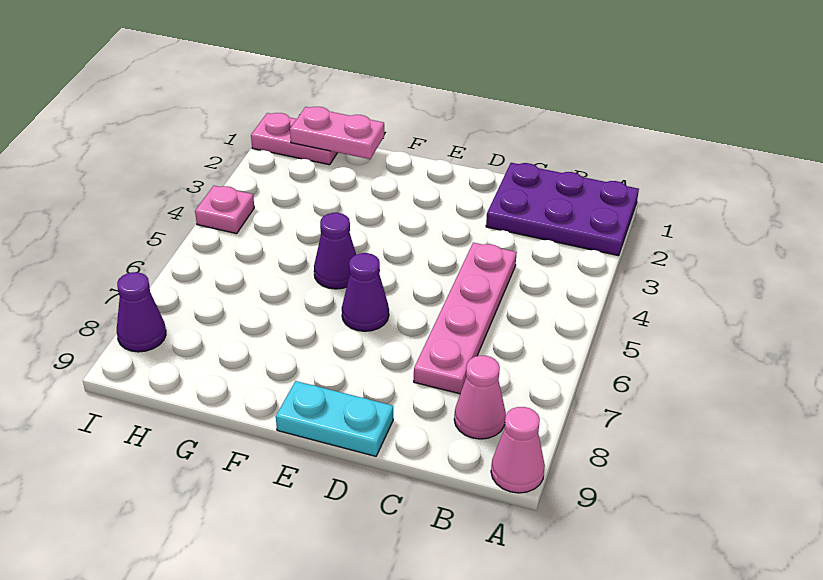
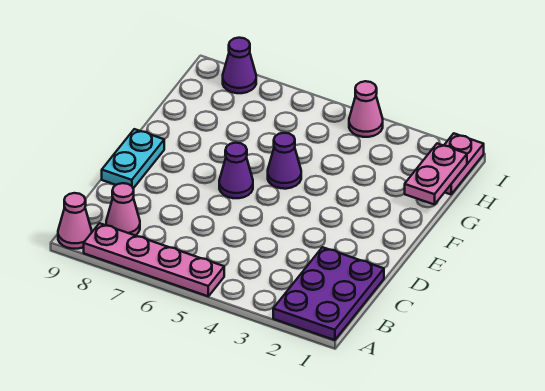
pink plate C4:C7 level 1 -> pink plate A5:A8 level 1
pink plate I4 level 1 -> pink cone I4 level 1

